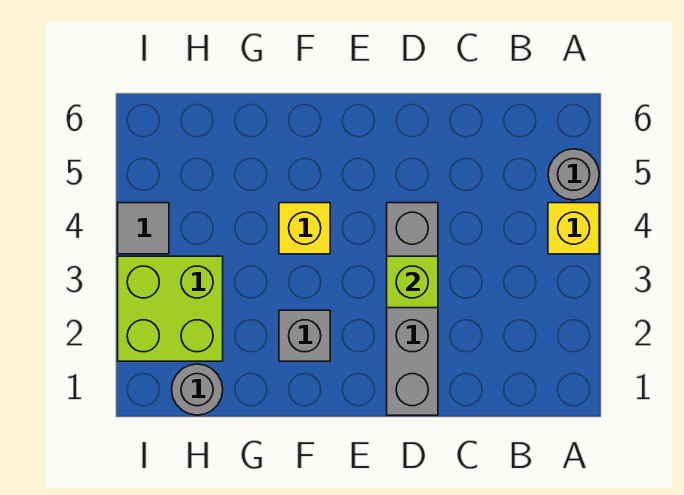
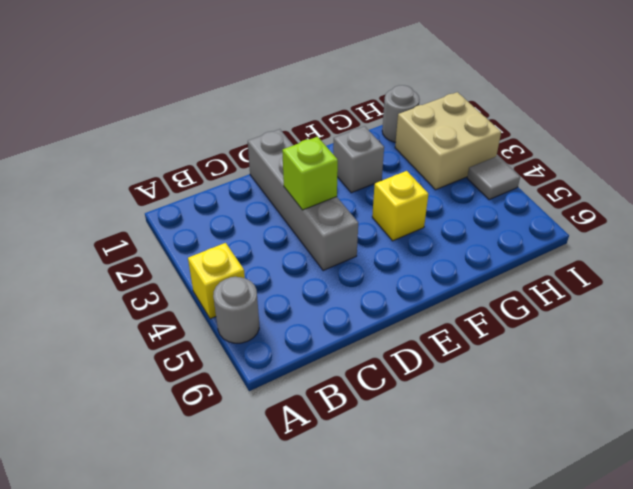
lime brick H2:I3 level 1 -> tan brick H2:I3 level 1

